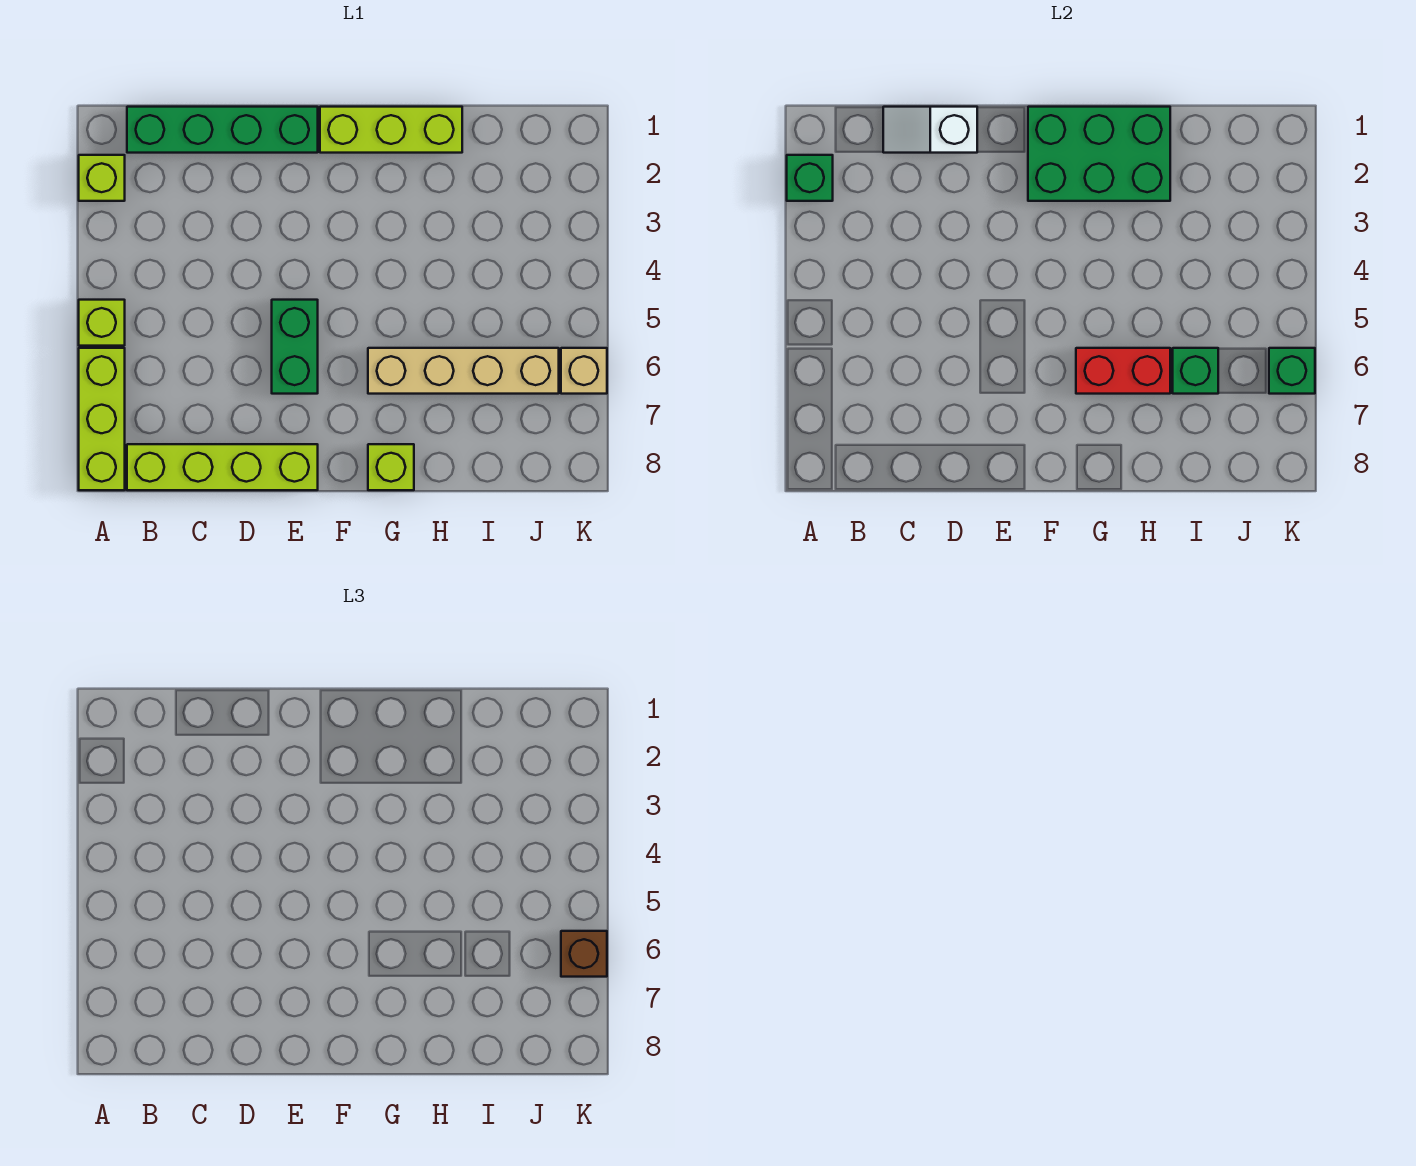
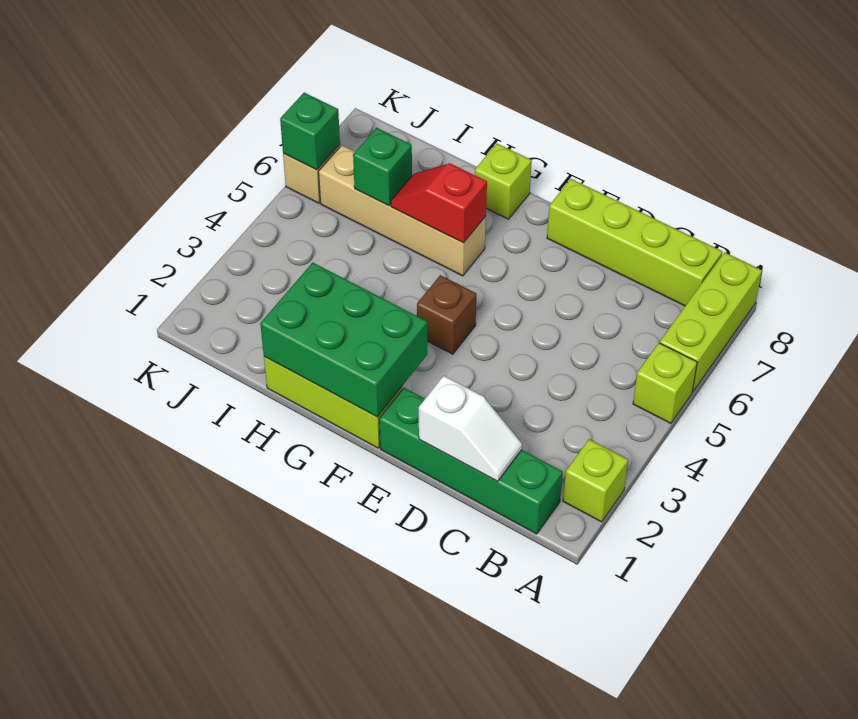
green brick A2 level 2 -> none
green brick E5:E6 level 1 -> none
red brick G6:H6 level 2 -> red slope G6:H6 level 2 top G
brown brick K6 level 3 -> brown brick F4 level 1

